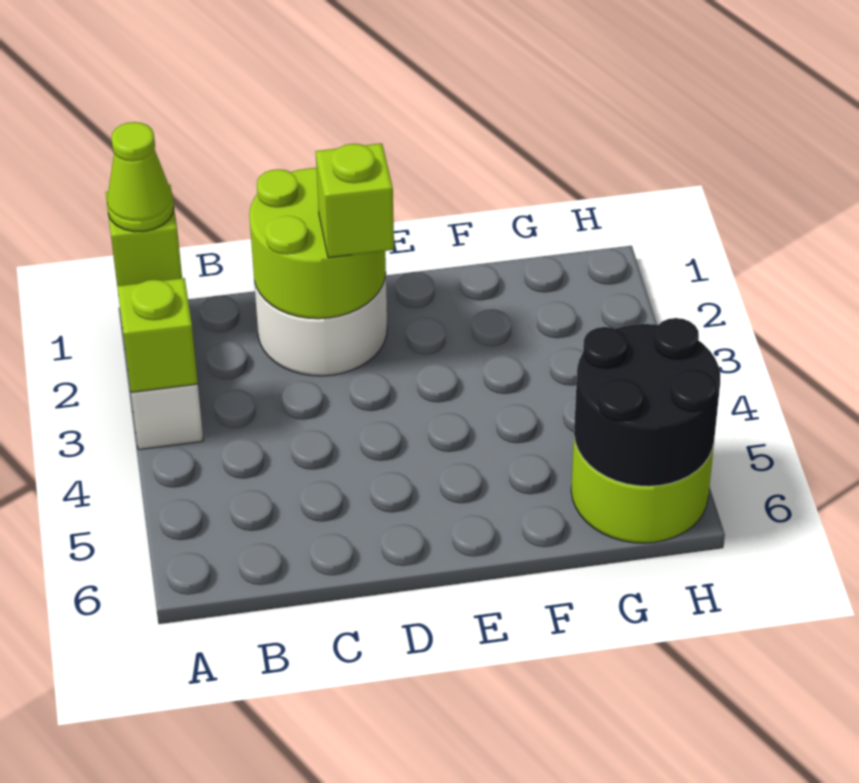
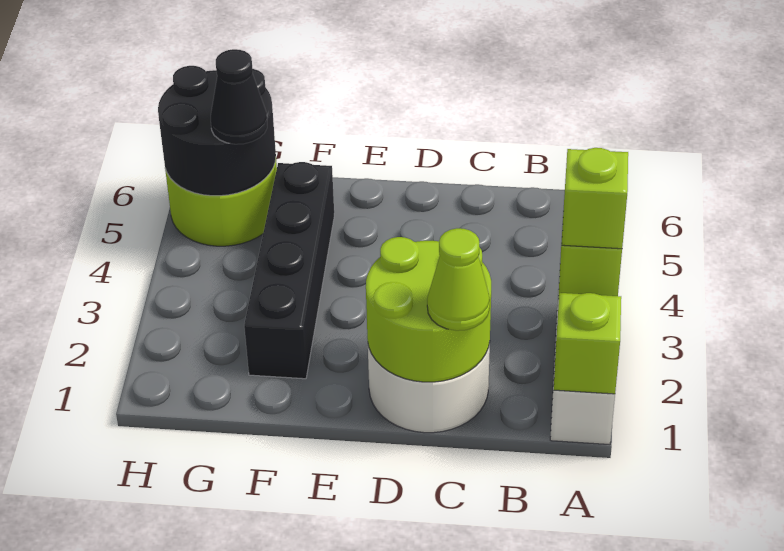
lime cone A1 level 3 -> lime cone C1 level 3
lime brick D2 level 3 -> lime brick A3 level 3
none -> black brick F2:F5 level 1
none -> black cone G5 level 3

